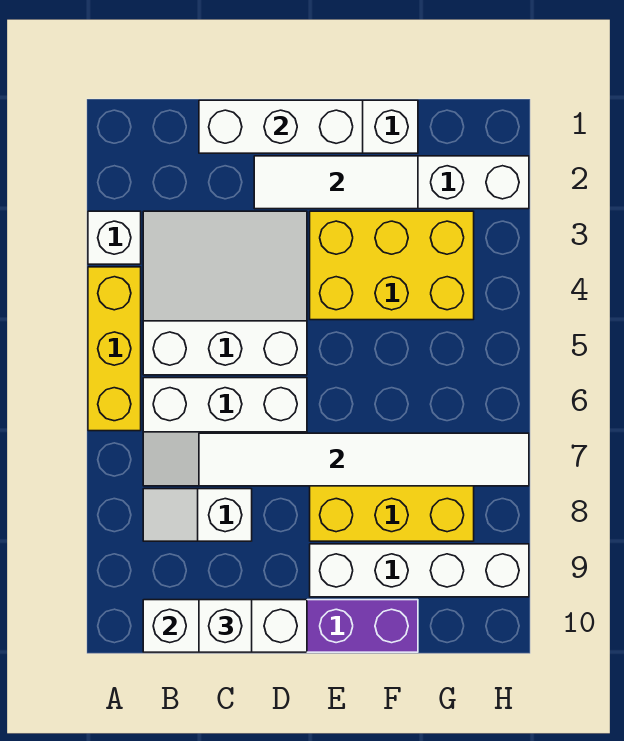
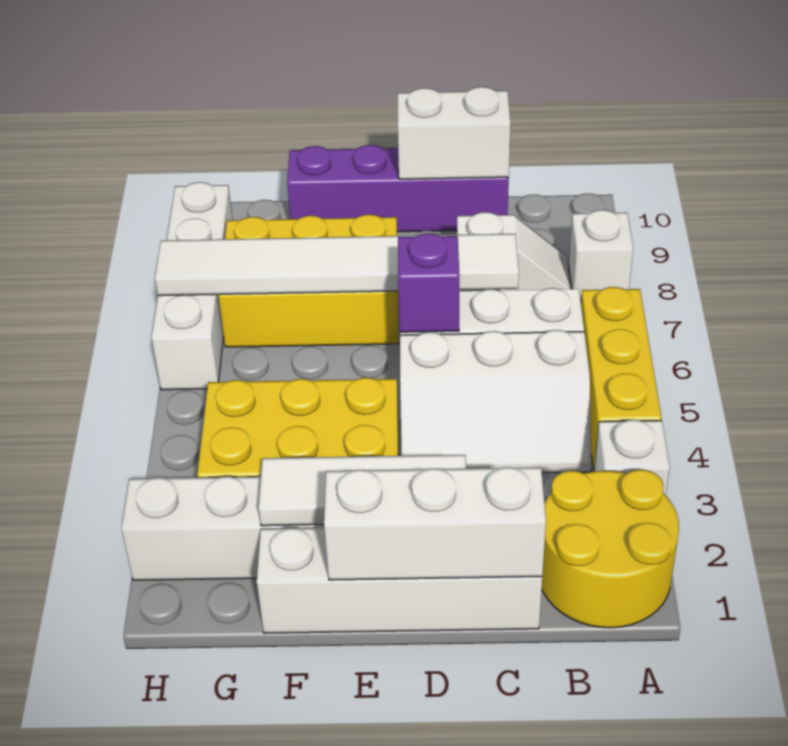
none -> yellow round brick A1:B2 level 1
white slope B3:D5 level 1 top 5 -> white slope B4:D5 level 1 top 5
white brick B10:D10 level 2 -> white brick C10:D10 level 2
white brick C10 level 3 -> white brick A8 level 1
none -> purple brick D6 level 2
white brick E9:H9 level 1 -> white brick H6:H9 level 1

